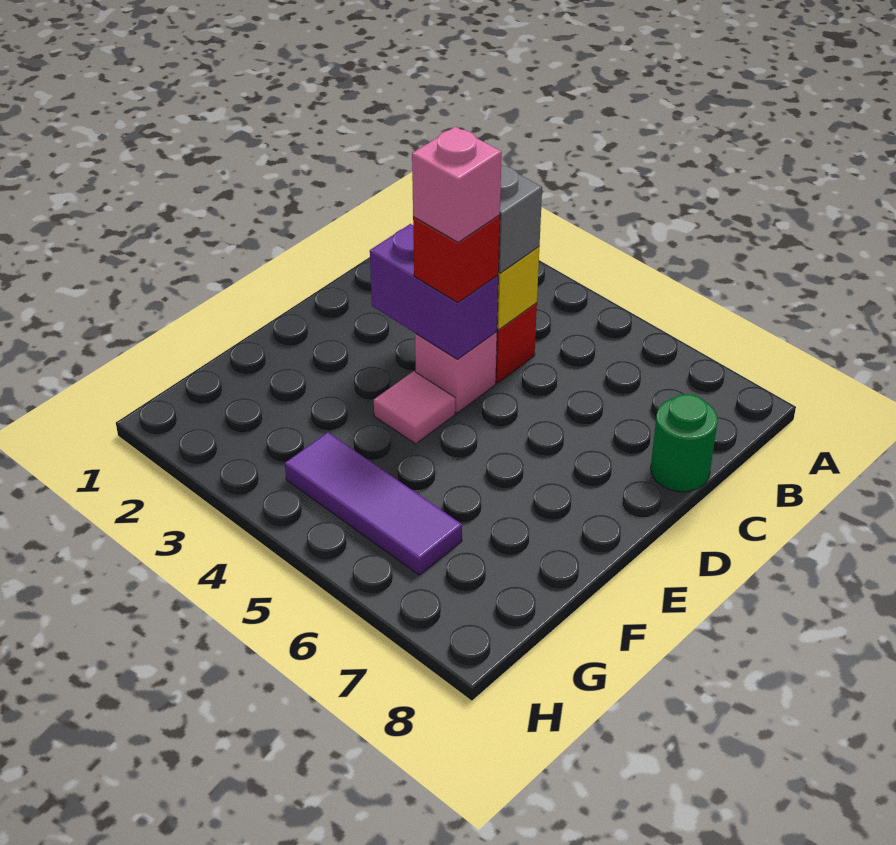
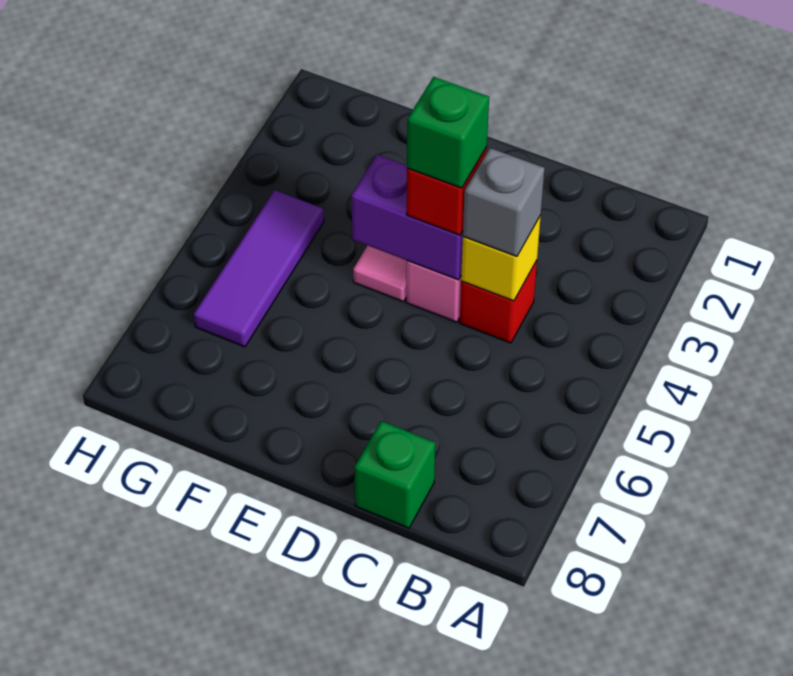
green round brick C8 level 1 -> green brick C8 level 1
purple brick D3:D4 level 2 -> purple brick D4:E4 level 2
pink brick D4 level 4 -> green brick D4 level 4

